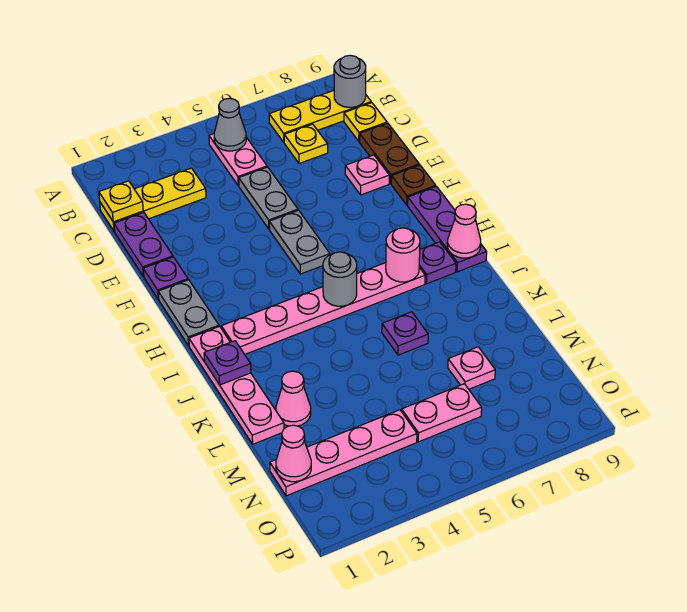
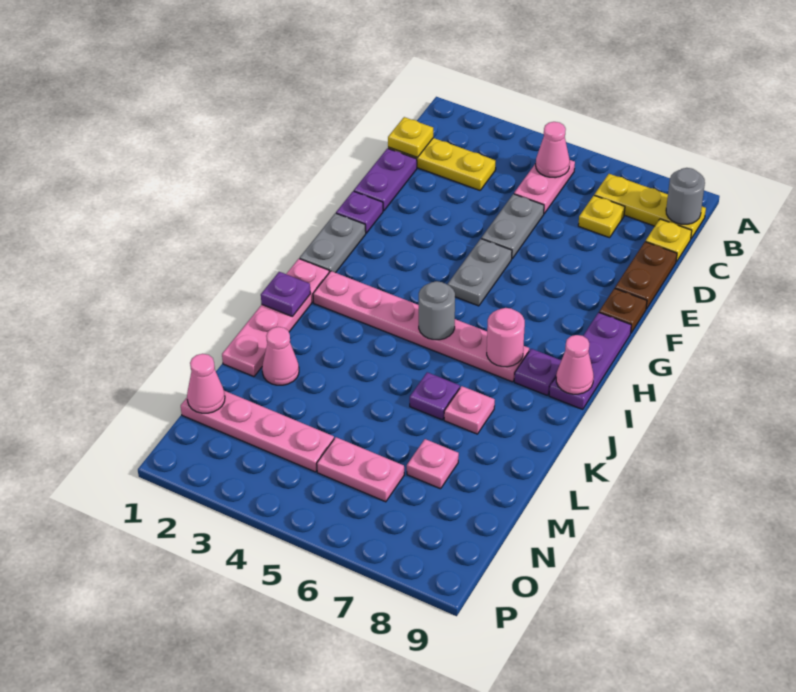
grey cone B5 level 2 -> pink cone B5 level 2
pink plate E8 level 1 -> pink plate K7 level 1

